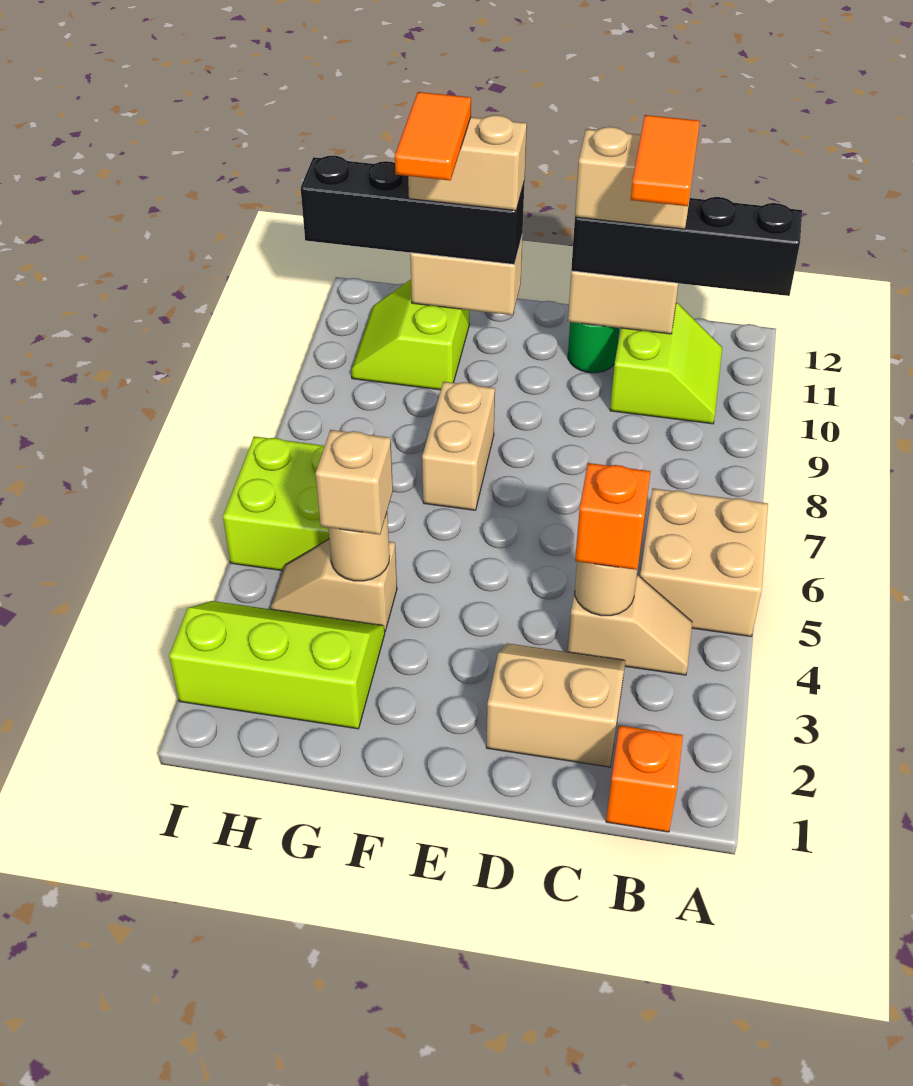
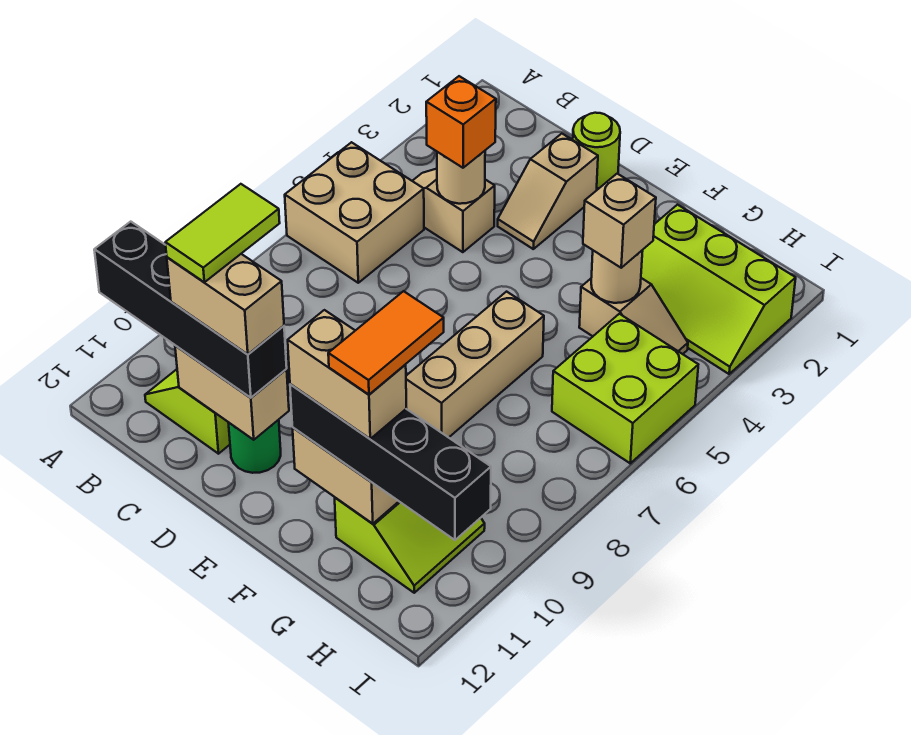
orange brick B1 level 1 -> none
tan slope C2:D3 level 1 top 2 -> tan slope D2:D3 level 1 top 2
orange tile C10:C11 level 5 -> lime tile C10:C11 level 5
none -> lime round brick D1 level 1
tan brick F7:F8 level 1 -> tan brick F6:F8 level 1

